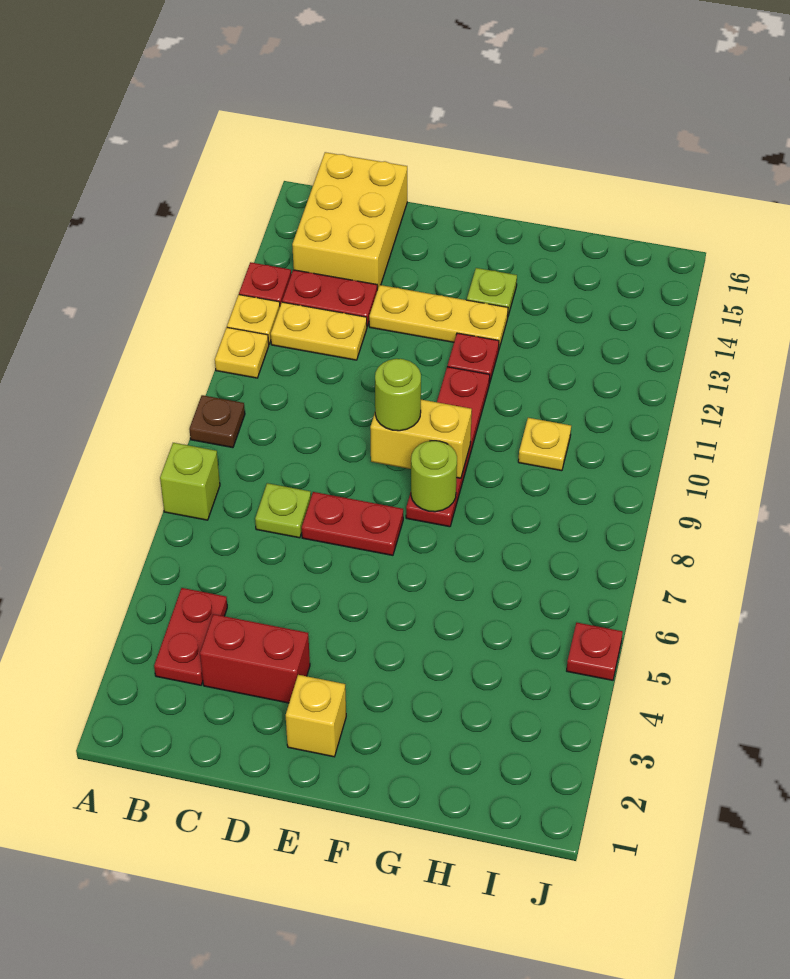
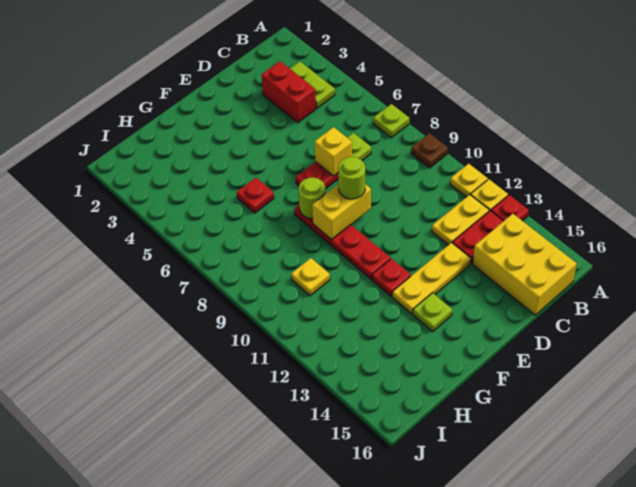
lime brick A7 level 1 -> lime plate A7 level 1
red plate B3:B4 level 1 -> lime plate B3:B4 level 1
red brick C3:D3 level 1 -> red brick C3:C4 level 1
yellow brick E2 level 1 -> yellow brick D7 level 2
red plate J5 level 1 -> red plate G6 level 1

